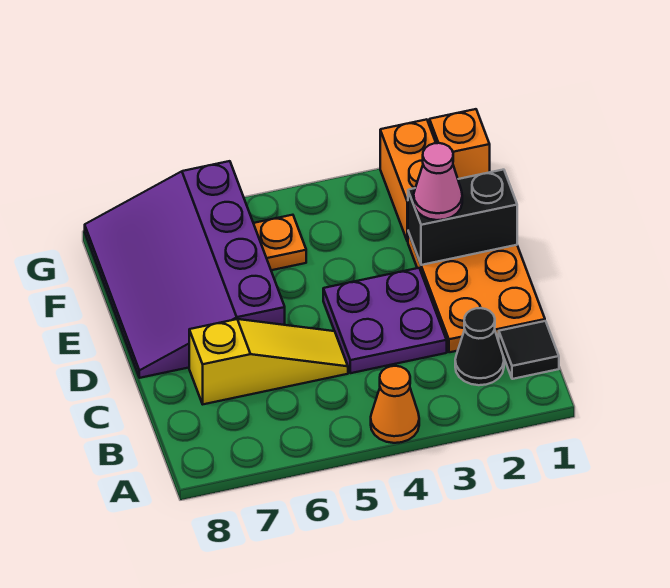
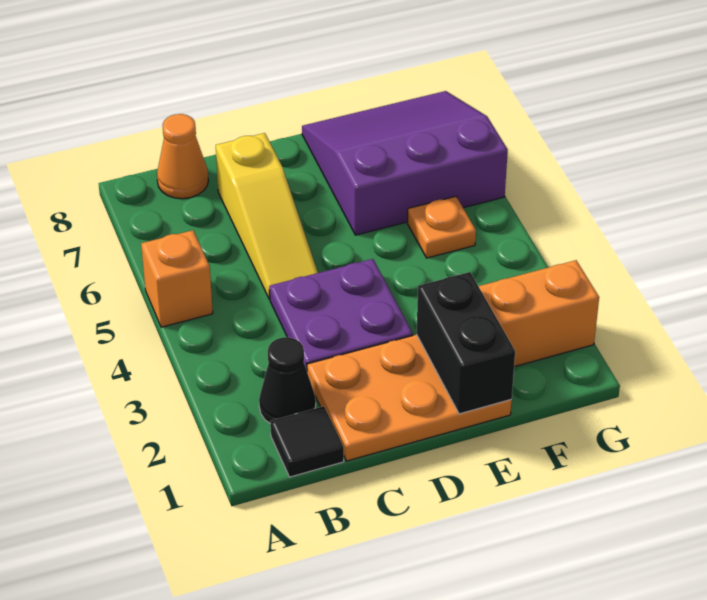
orange cone A4 level 1 -> orange cone B8 level 1
purple slope D6:G8 level 1 top 6 -> purple slope E6:G8 level 1 top 6
pink cone E2 level 3 -> none
orange brick G1 level 1 -> orange brick A5 level 1

